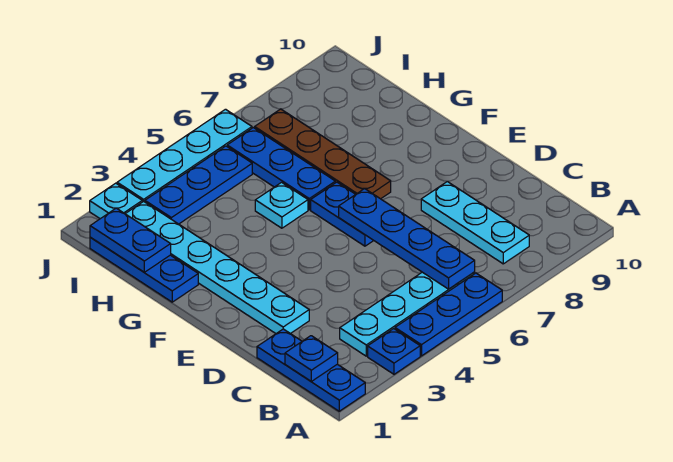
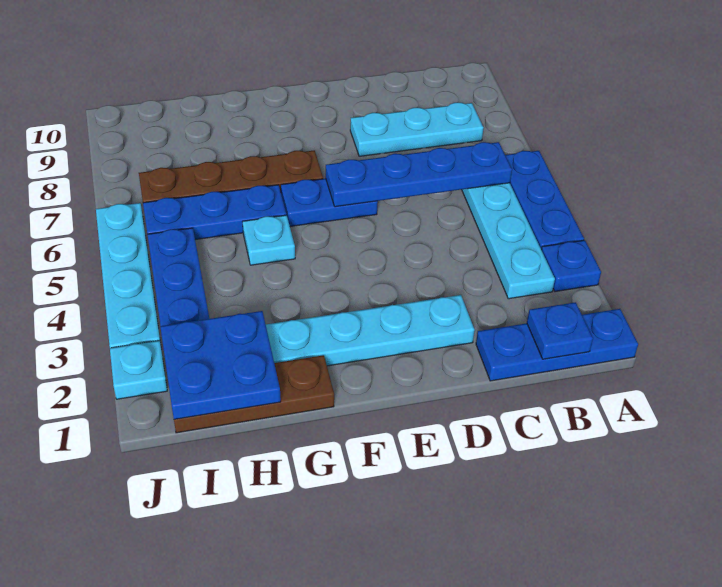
blue plate G1:I1 level 1 -> brown plate G1:I1 level 1
blue plate H1:I1 level 2 -> blue plate H1:I2 level 2

